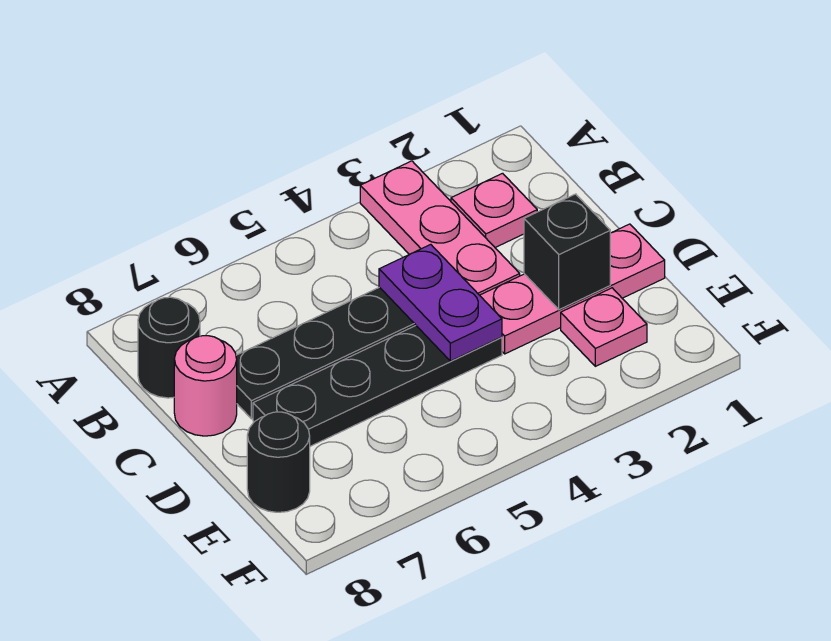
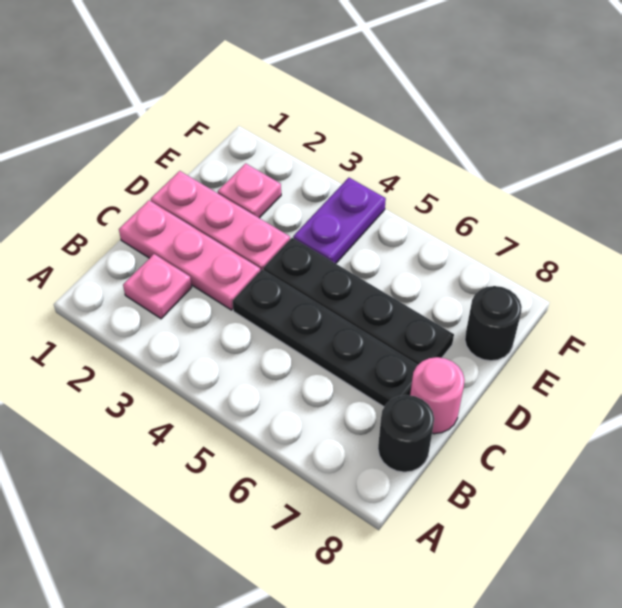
pink plate A3:C3 level 1 -> pink plate C1:C3 level 1
purple plate C4:D4 level 2 -> purple plate E4:F4 level 1
black brick D2 level 2 -> none

